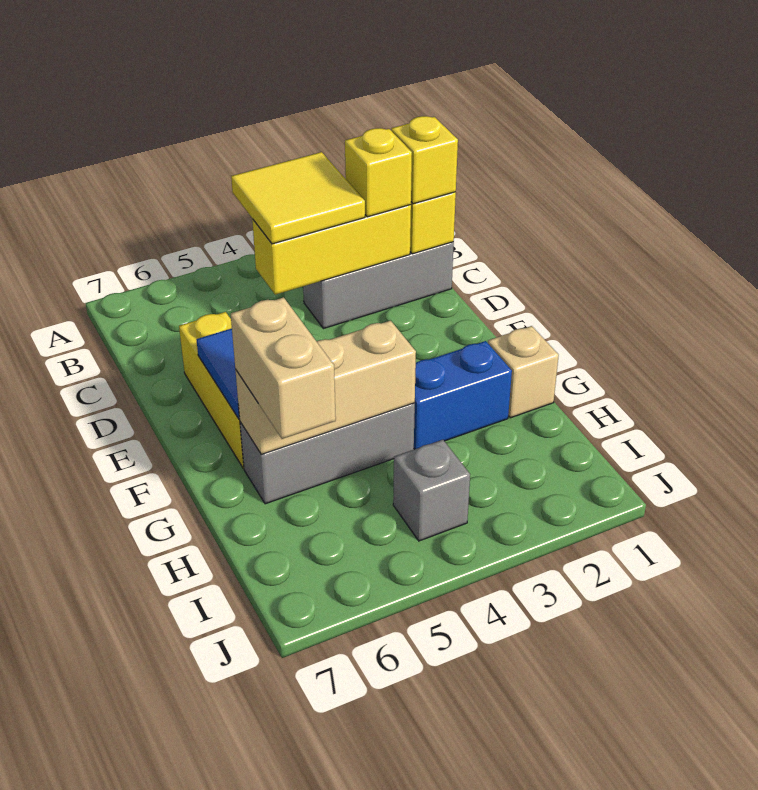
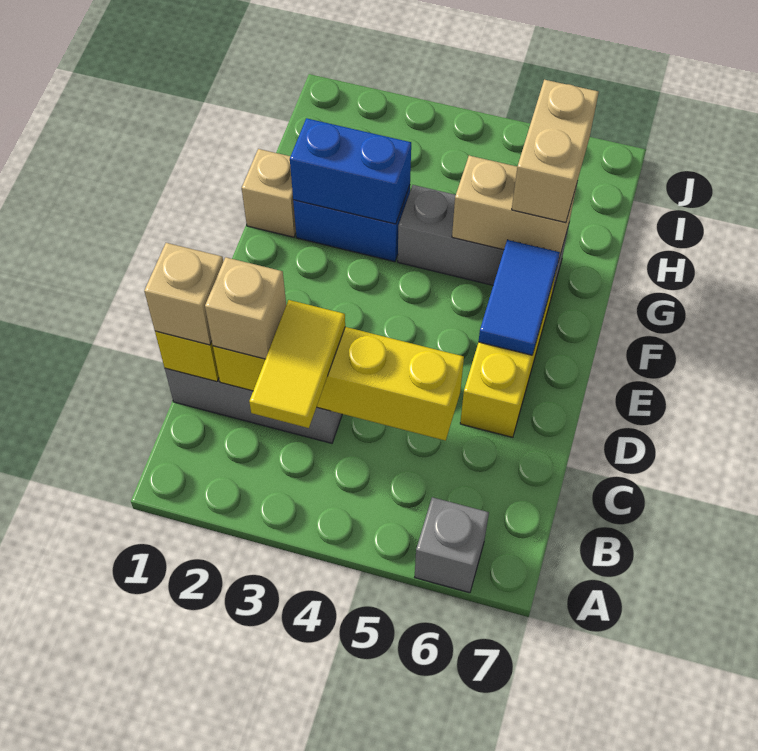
yellow tile B3:C4 level 3 -> yellow tile B3:C3 level 3
yellow brick C1 level 3 -> tan brick C1 level 3
yellow brick C2:C4 level 2 -> yellow brick C2:C5 level 2
yellow brick C2 level 3 -> tan brick C2 level 3
none -> blue brick G2:G3 level 2
tan brick G4:G6 level 2 -> tan brick G5:G6 level 2
grey brick I4 level 1 -> grey brick A6 level 1

